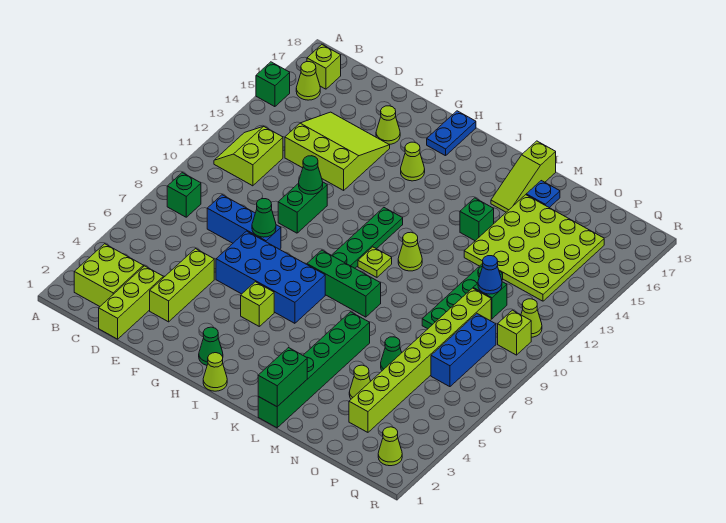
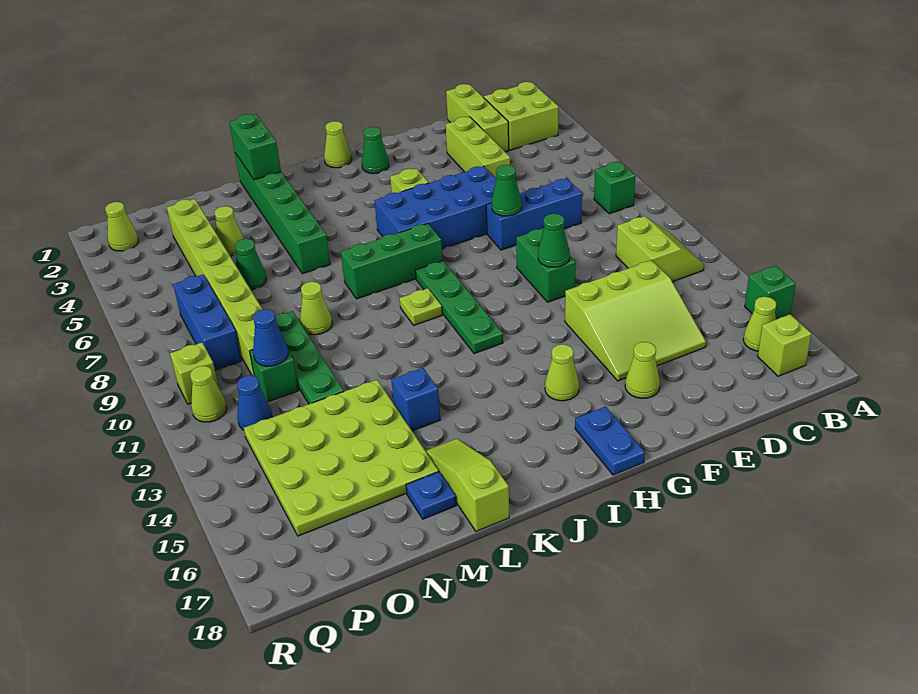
lime cone K11 level 1 -> lime cone M9 level 1
green brick L14 level 1 -> blue brick L14 level 1
none -> blue cone P12 level 1

